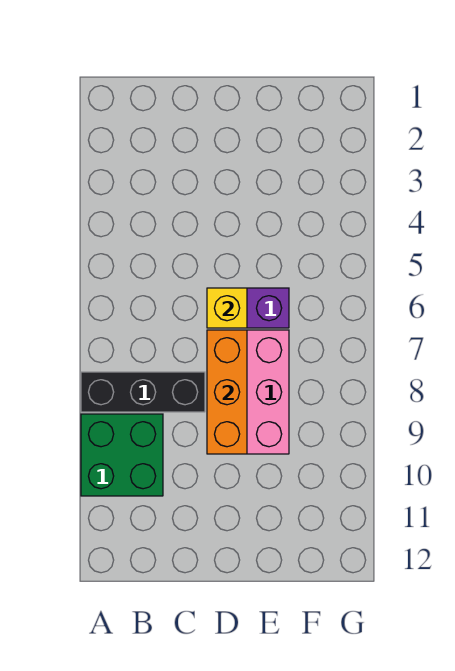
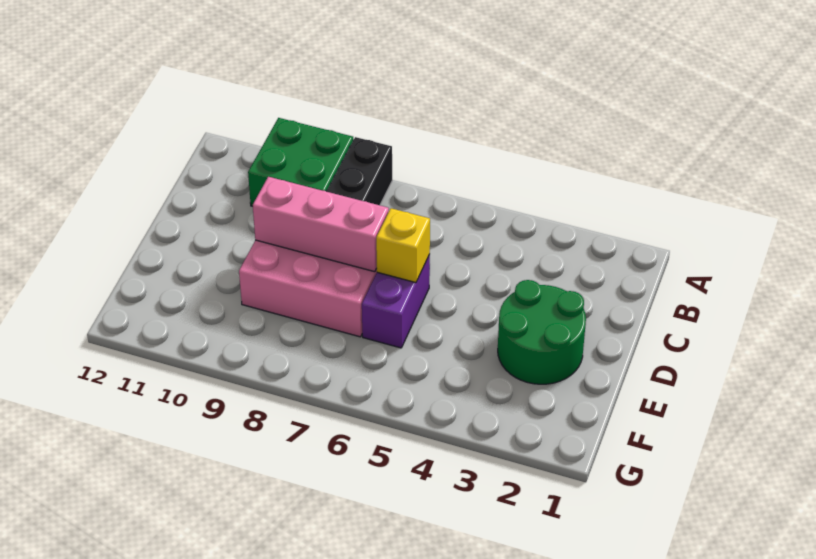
none -> green round brick D2:E3 level 1
orange brick D7:D9 level 2 -> pink brick D7:D9 level 2

